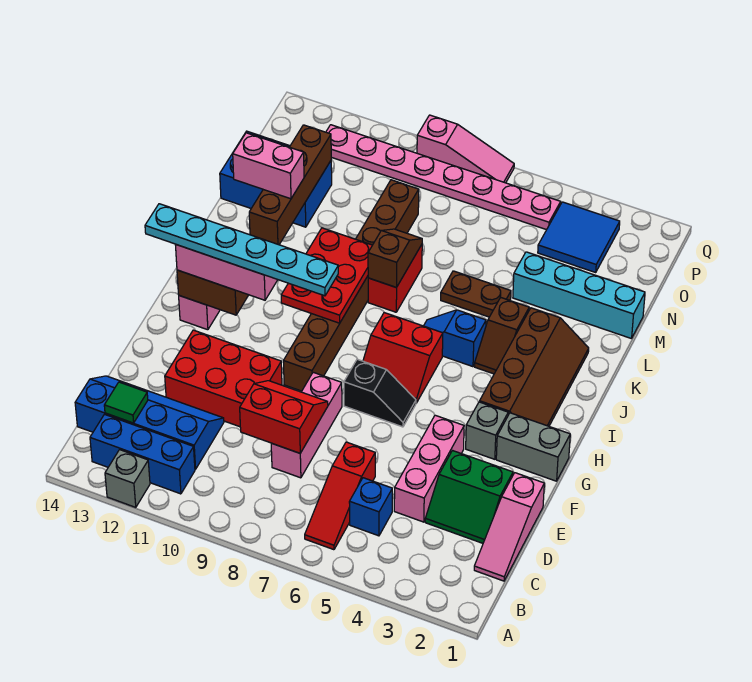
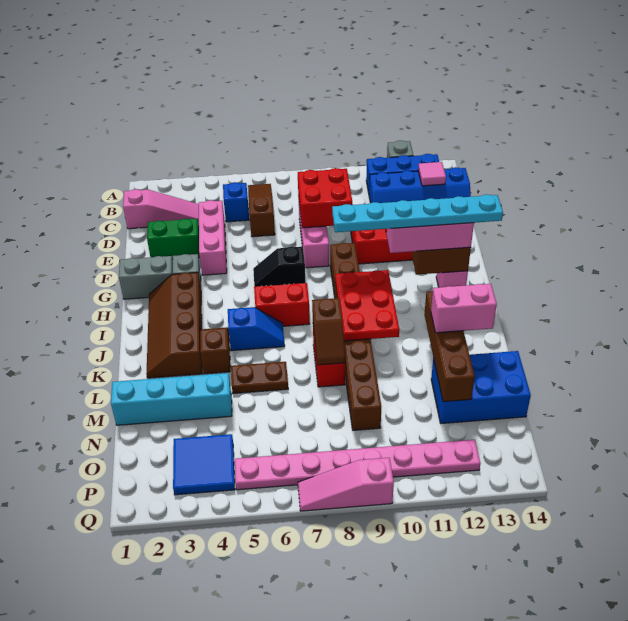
red slope B6:D6 level 1 top D -> brown slope B6:D6 level 1 top D
pink slope C1:E1 level 1 top E -> pink slope C1:C3 level 1 top 1
green tile C13 level 2 -> pink tile C13 level 2
red slope D8:E9 level 2 top D -> red brick D8:E9 level 2

